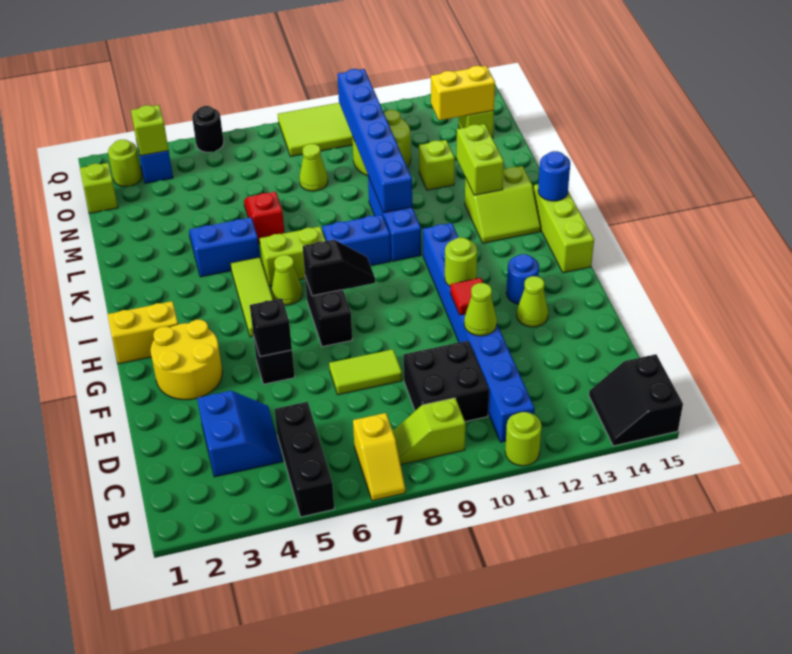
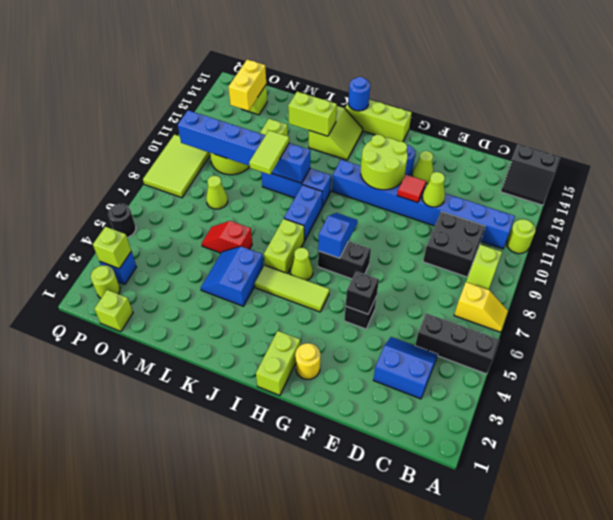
lime tile E7:E8 level 1 -> lime tile L9:L10 level 3
yellow round brick F2:G3 level 1 -> yellow round brick G2 level 1
lime round brick G11 level 2 -> lime round brick G11:H12 level 2
yellow brick H1:H2 level 1 -> lime brick H1:H2 level 1
black slope H7:H8 level 2 top 7 -> blue slope H7:H8 level 2 top 7

